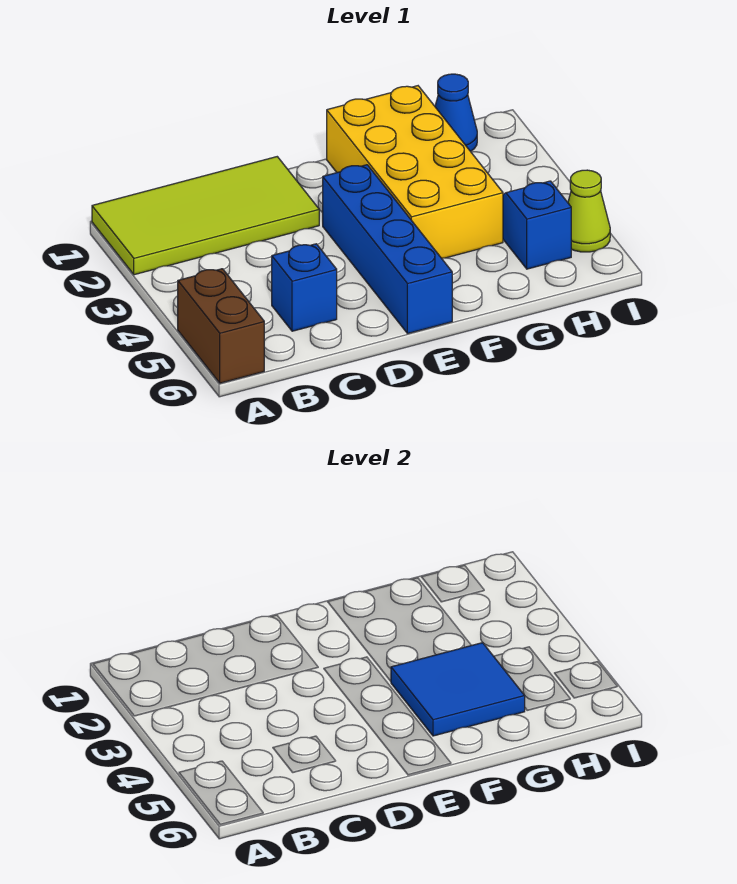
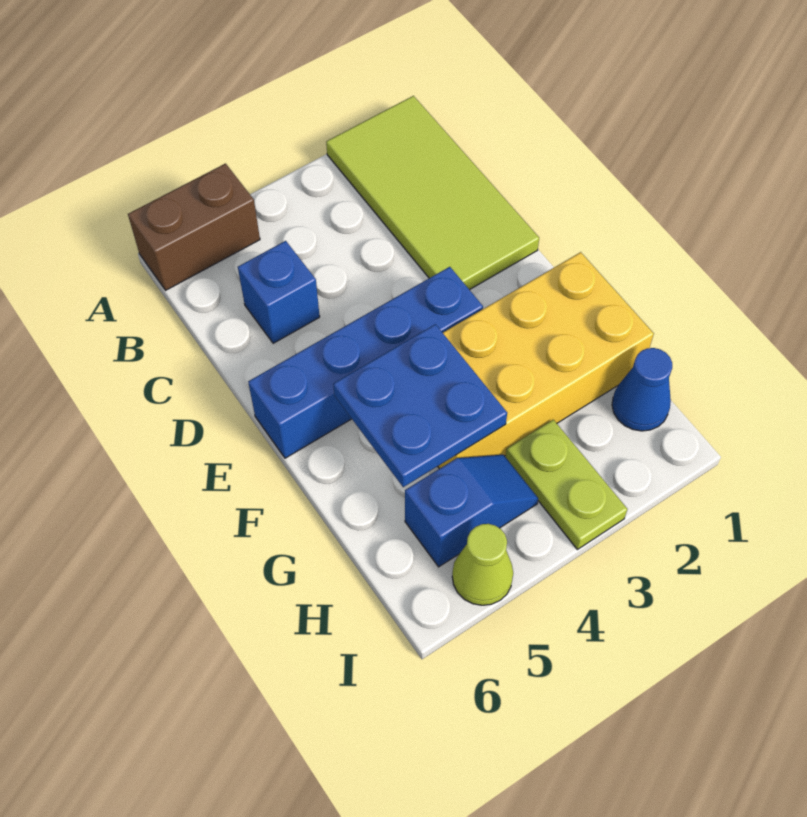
blue tile F4:G5 level 2 -> blue plate F4:G5 level 2
none -> lime plate H3:I3 level 1

